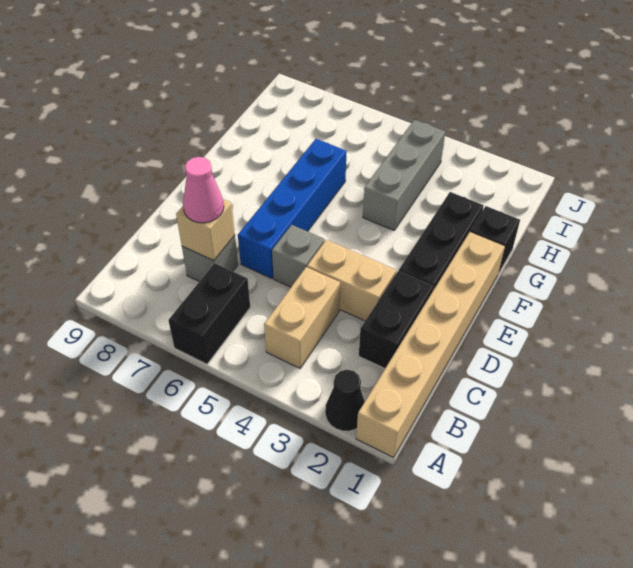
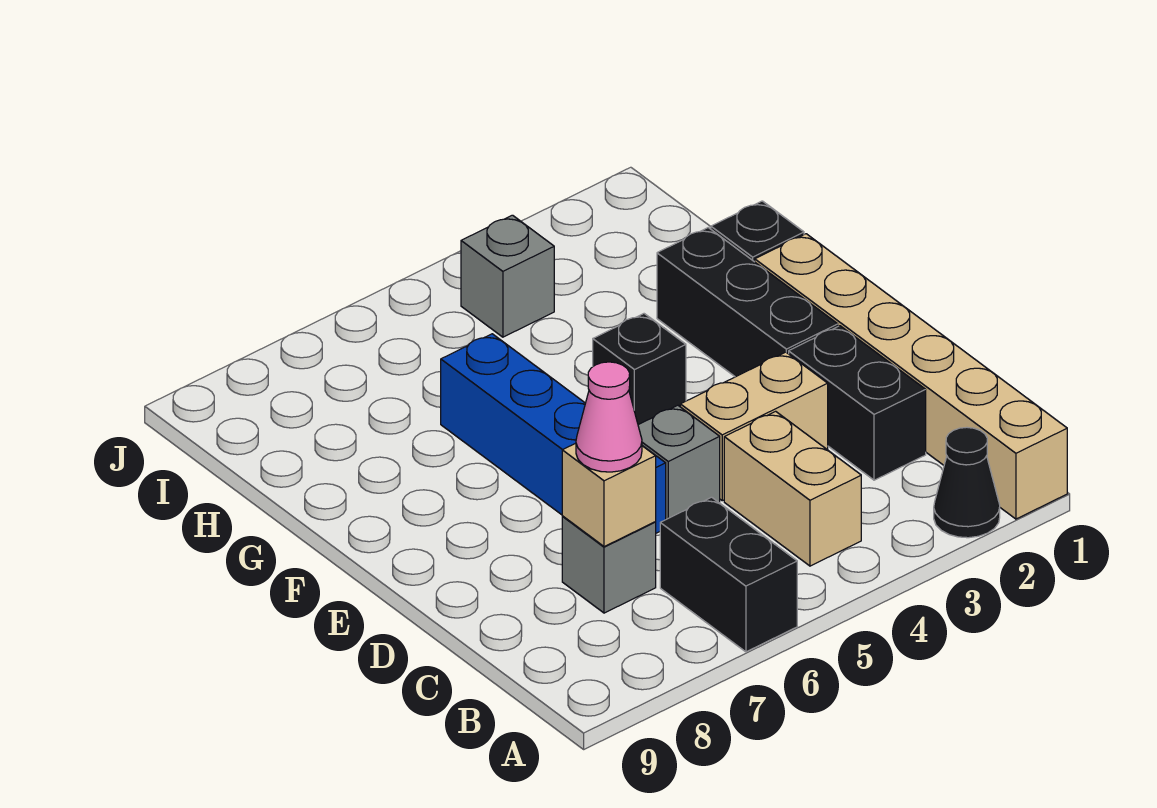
none -> black brick F4 level 1
grey brick G4:I4 level 1 -> grey brick I4 level 1

